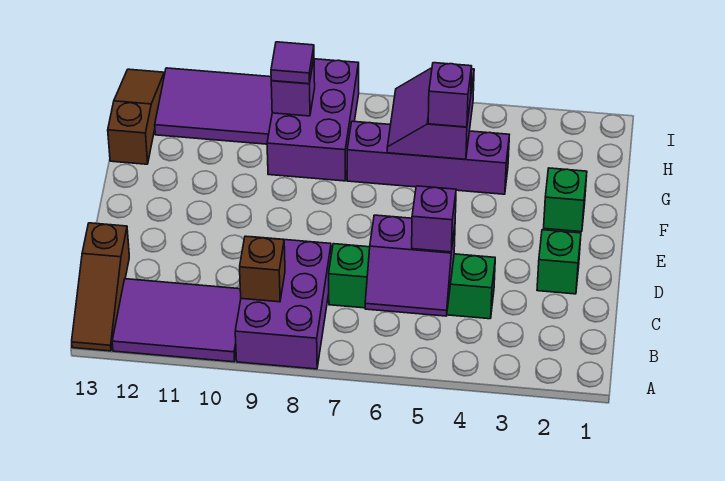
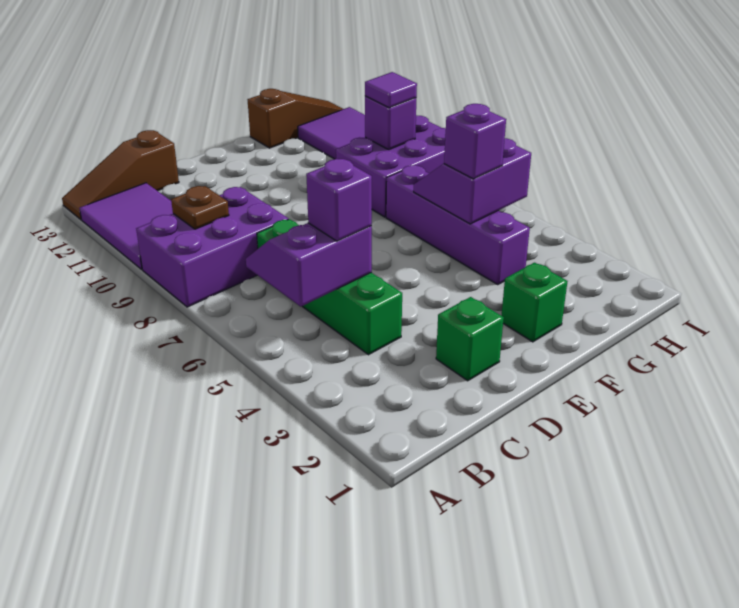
purple slope B5:C6 level 2 top C -> purple slope B5:C6 level 2 top 5
brown brick B9 level 2 -> brown plate B9 level 2

